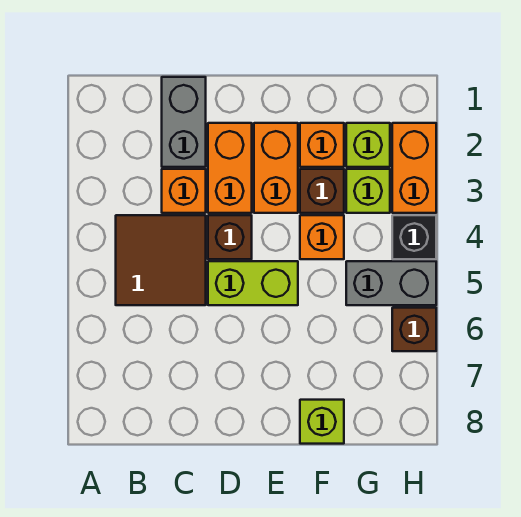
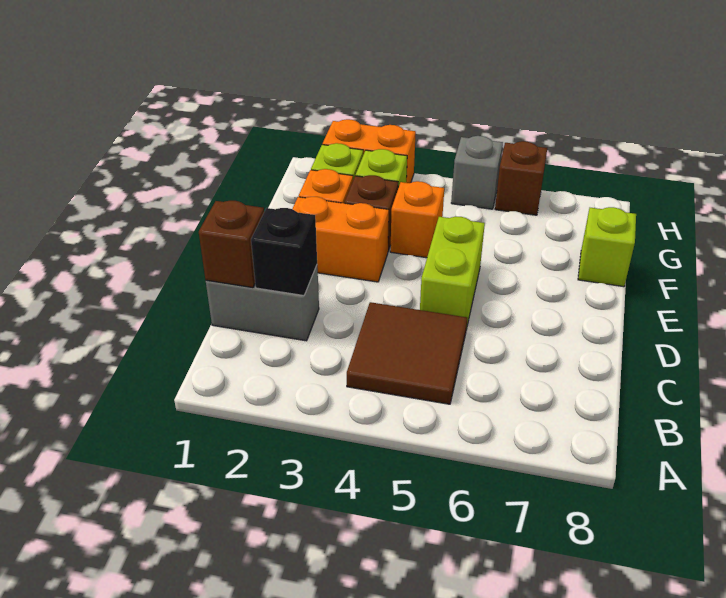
orange brick C3 level 1 -> none
orange brick D2:D3 level 1 -> none
brown brick D4 level 1 -> brown brick C1 level 2
grey brick G5:H5 level 1 -> grey brick H5 level 1
black brick H4 level 1 -> black brick C2 level 2

